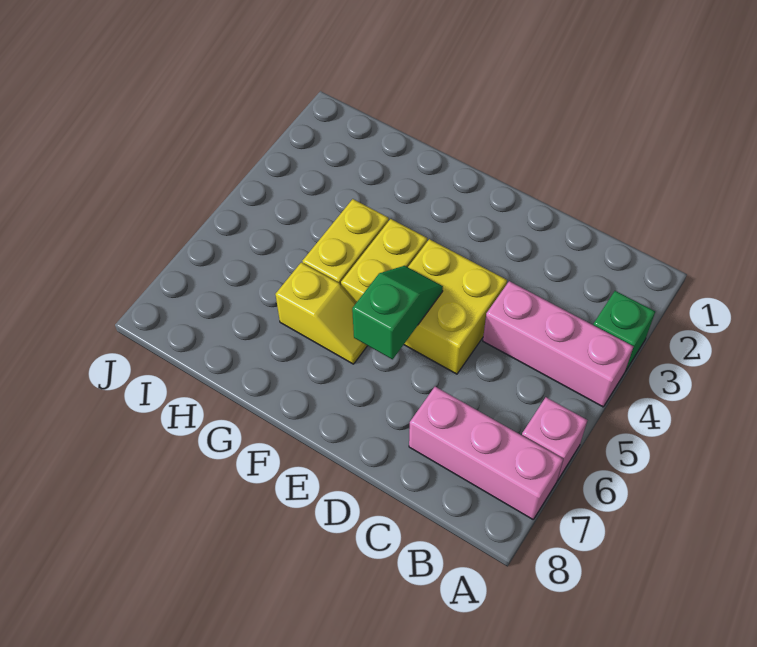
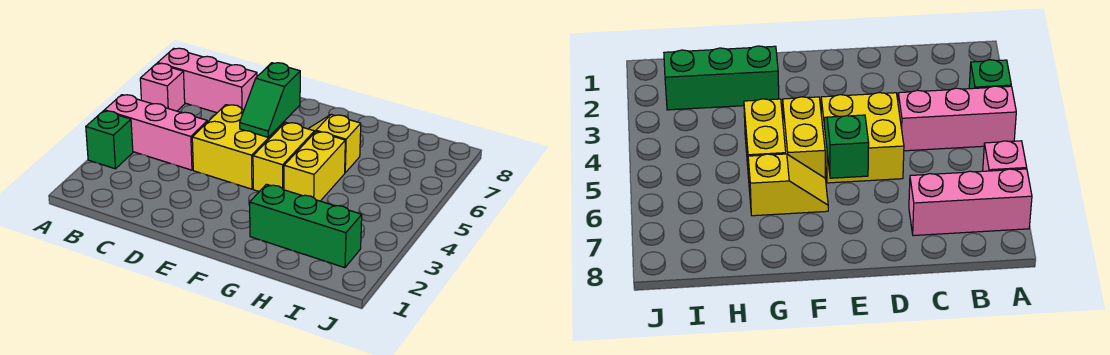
none -> green brick G2:I2 level 1

